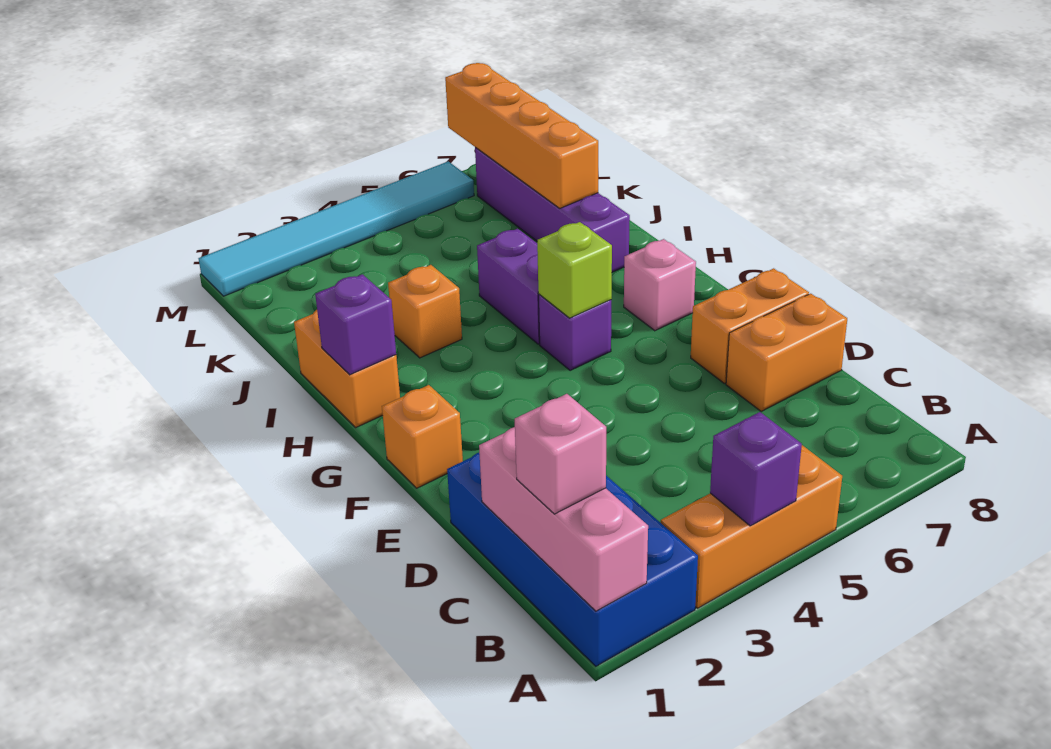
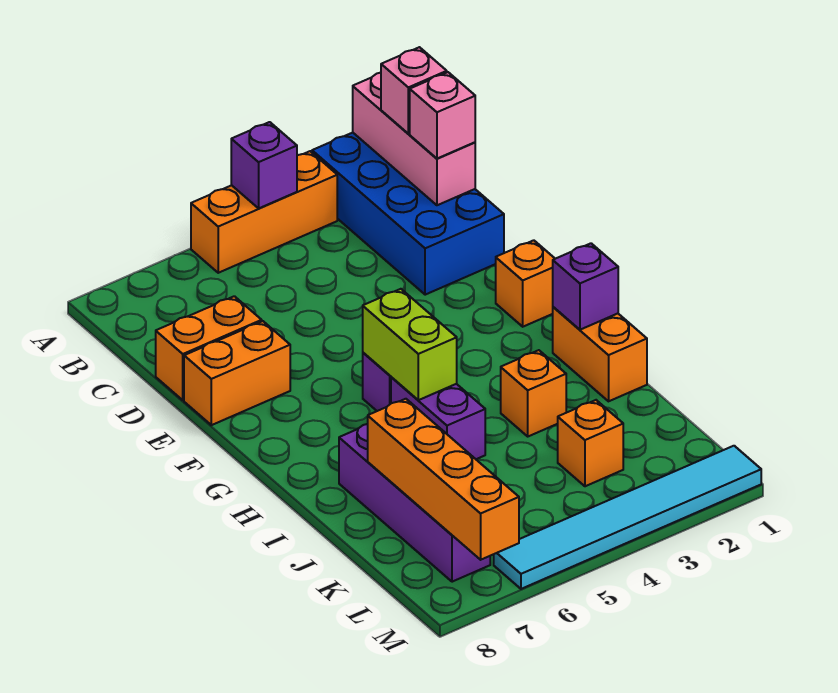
lime brick G5 level 2 -> lime brick G5:H5 level 2
pink brick G7 level 1 -> pink brick C1 level 3
none -> orange brick K3 level 1

